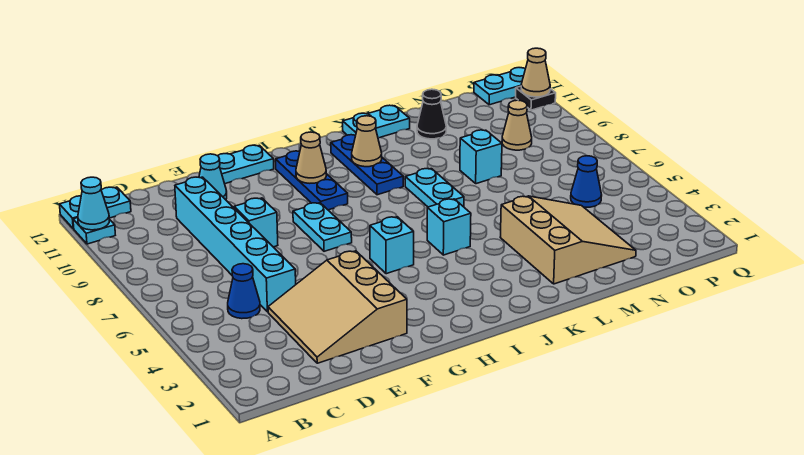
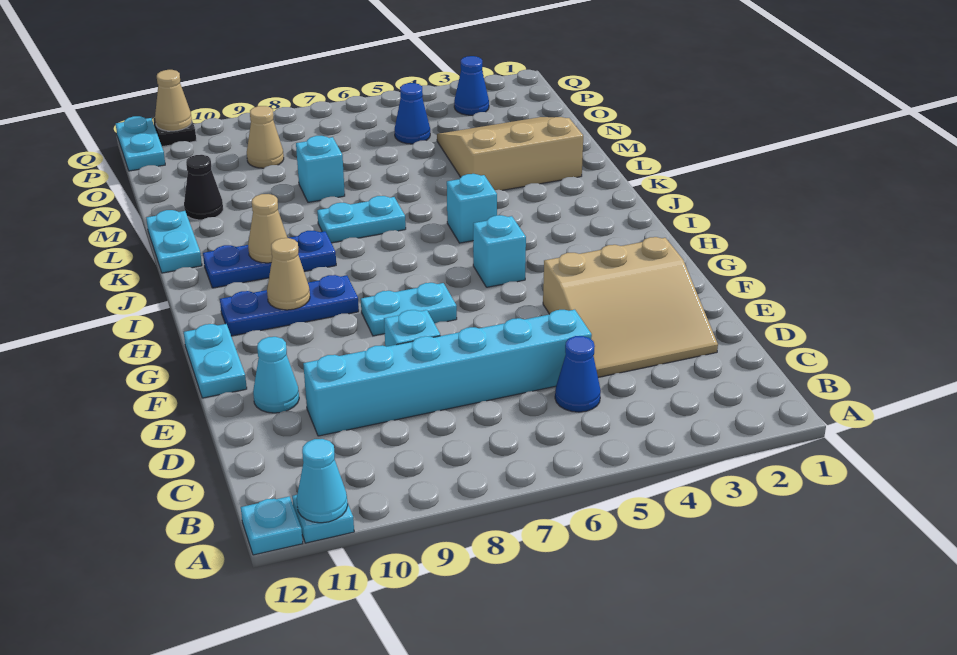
cyan plate A12:B12 level 1 -> cyan plate A12 level 1
none -> blue cone P3 level 1

